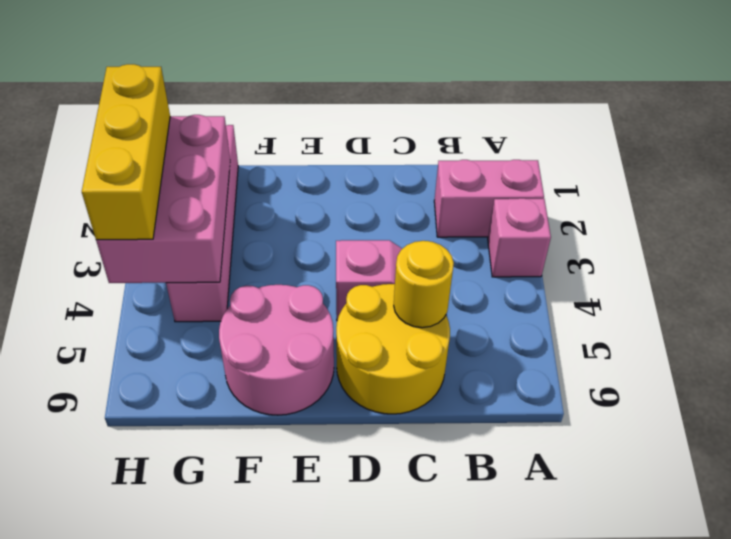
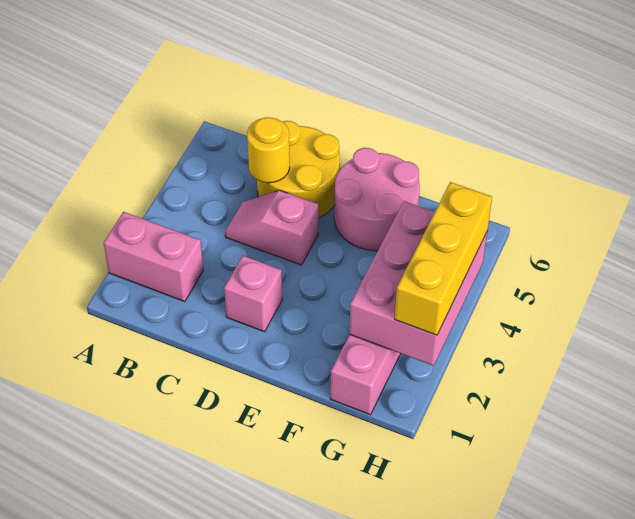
pink brick A3 level 1 -> pink brick D2 level 1

